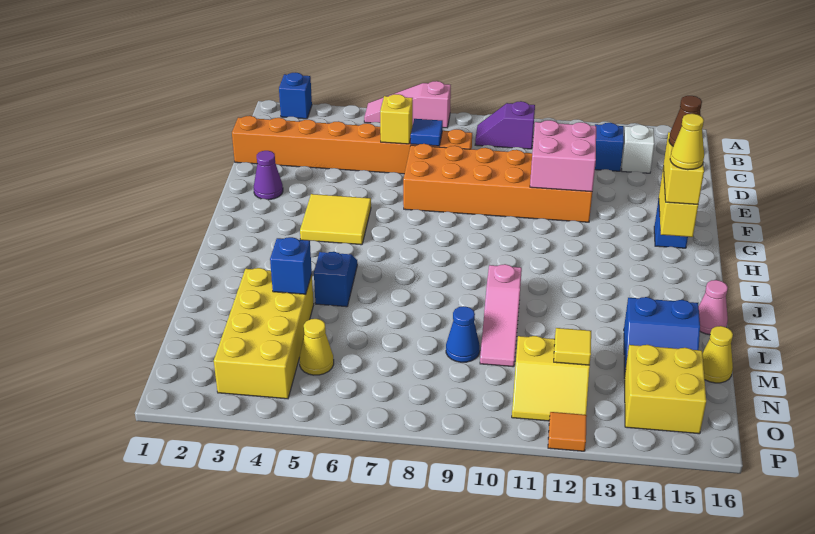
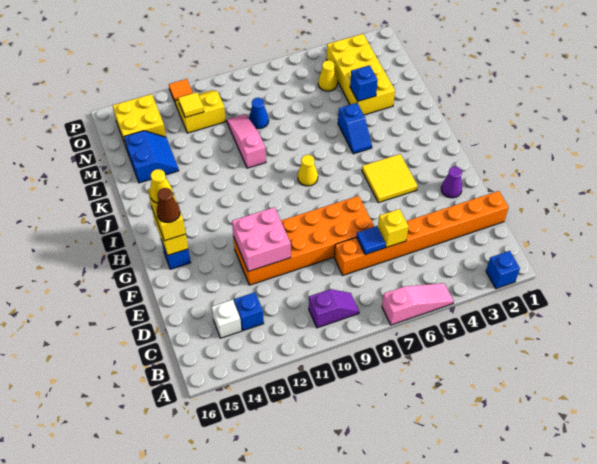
pink cone K16 level 1 -> none
blue slope L14:M15 level 1 top L -> blue slope L14:M15 level 1 top 15
yellow cone M16 level 1 -> yellow cone I8 level 1

